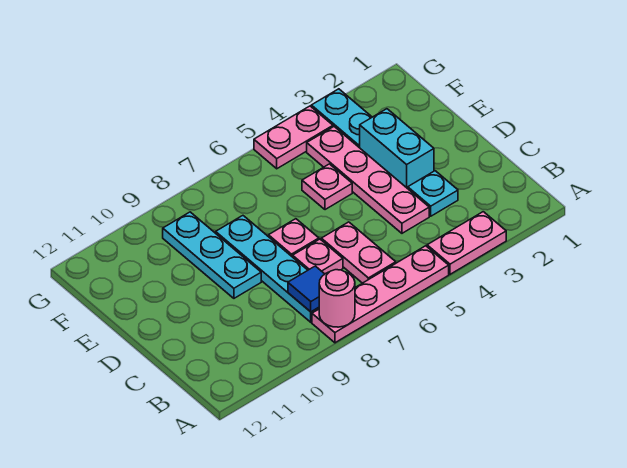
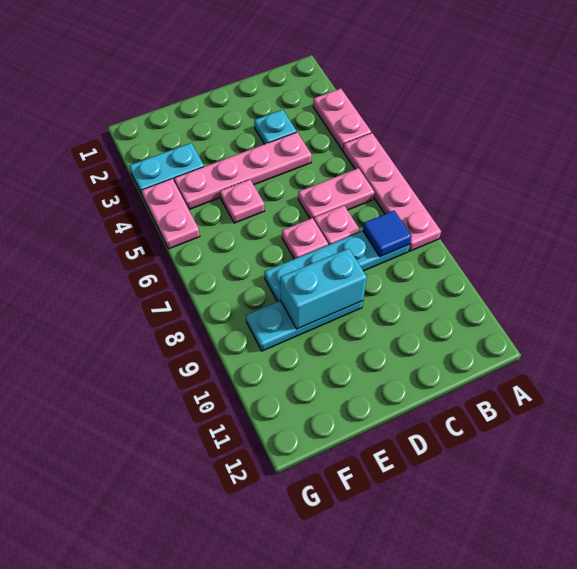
pink round brick A8 level 2 -> none
cyan brick D3:E3 level 1 -> cyan brick D9:E9 level 2

